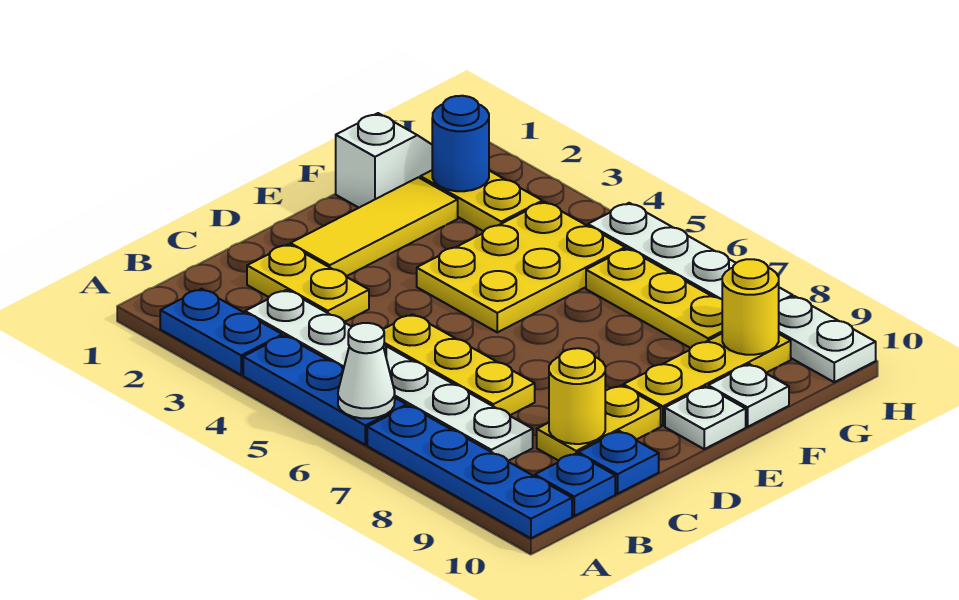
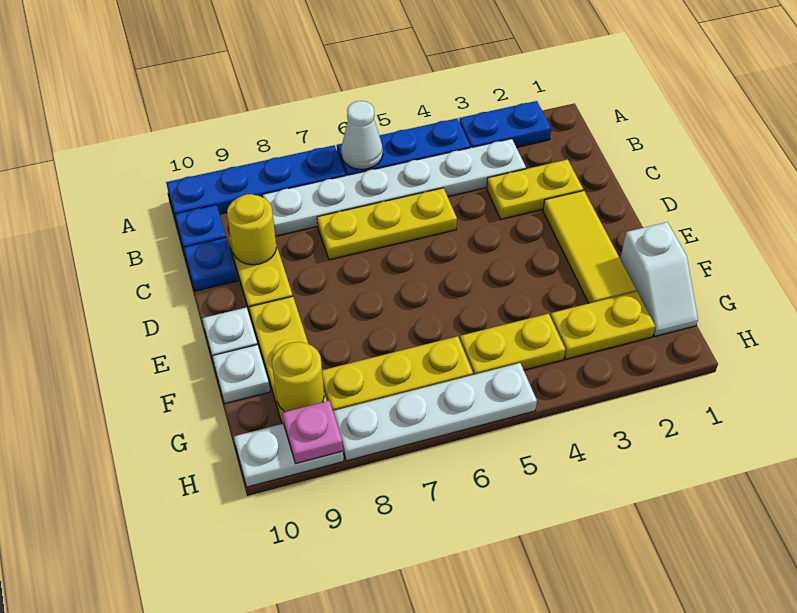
yellow plate E4:G5 level 1 -> yellow plate G4:G5 level 1
blue round brick G2 level 2 -> none
none -> pink plate H9 level 2

